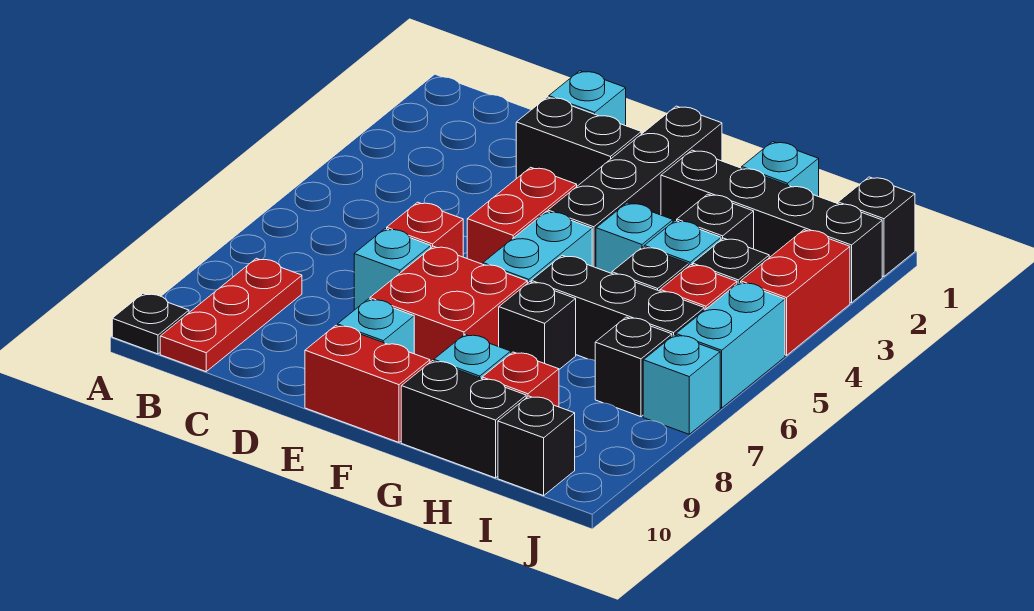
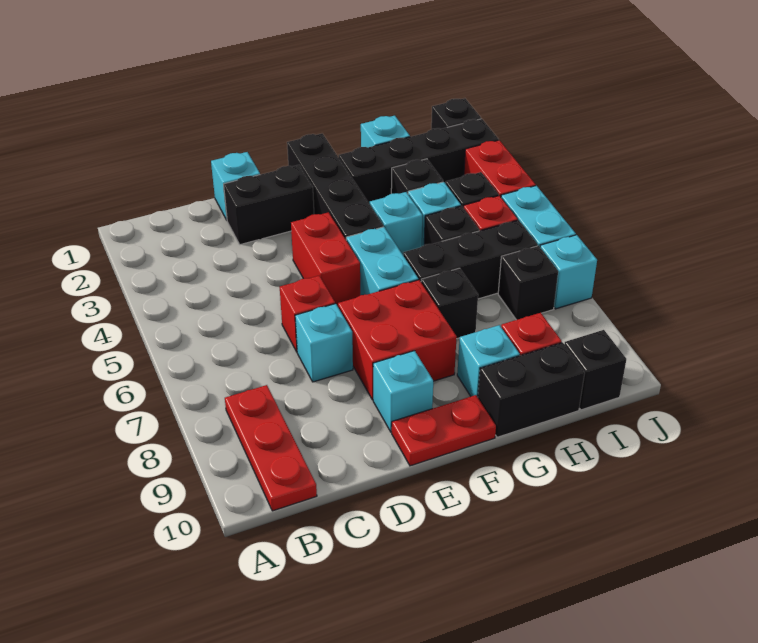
black plate A10 level 1 -> none
red brick E10:F10 level 1 -> red plate E10:F10 level 1

